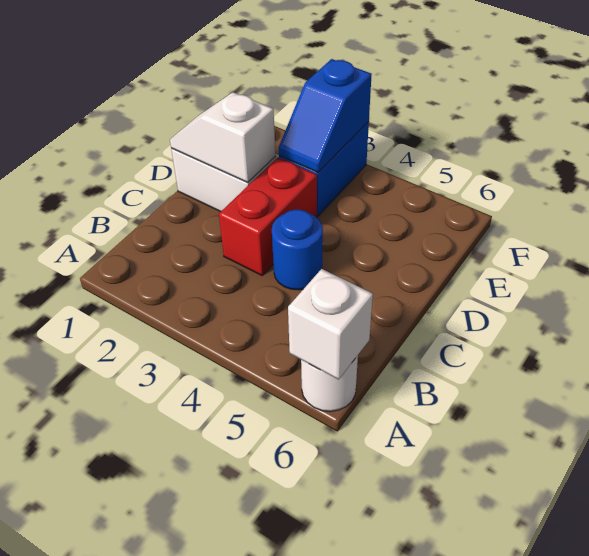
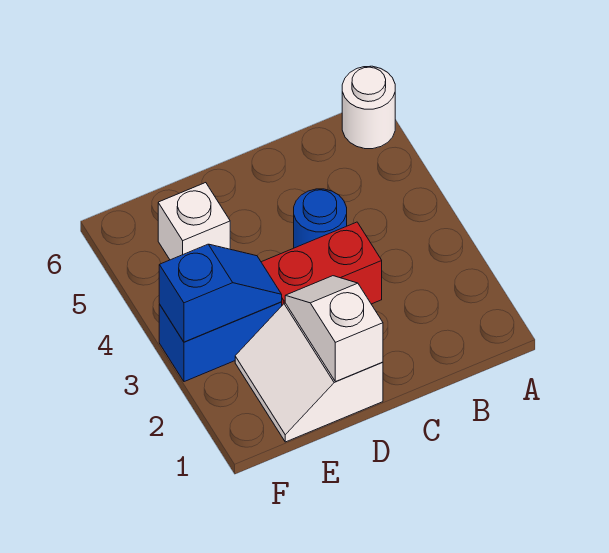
white brick A6 level 2 -> white brick E5 level 1
white slope D1:D2 level 2 top 2 -> white slope D1:D2 level 2 top 1

